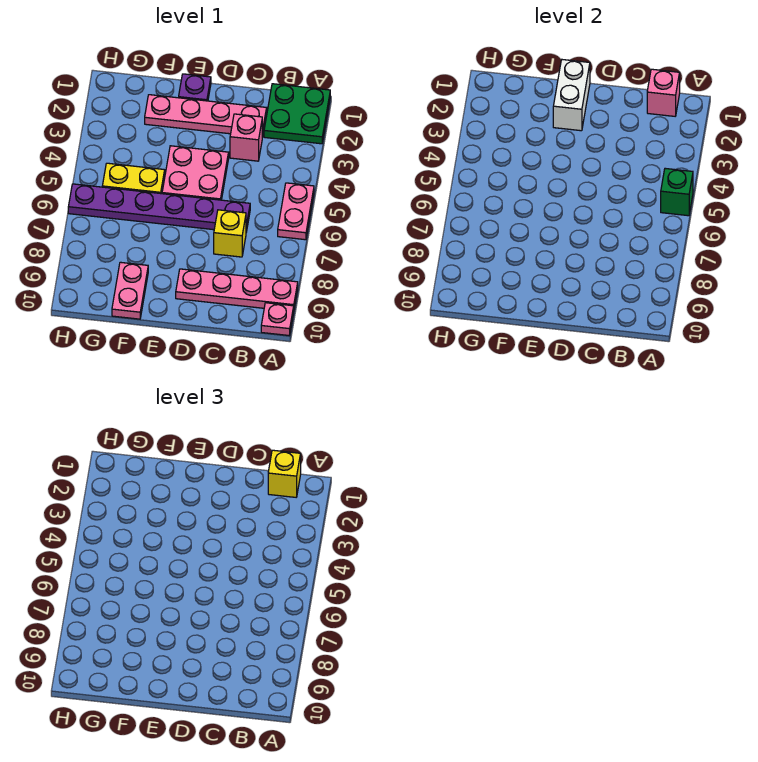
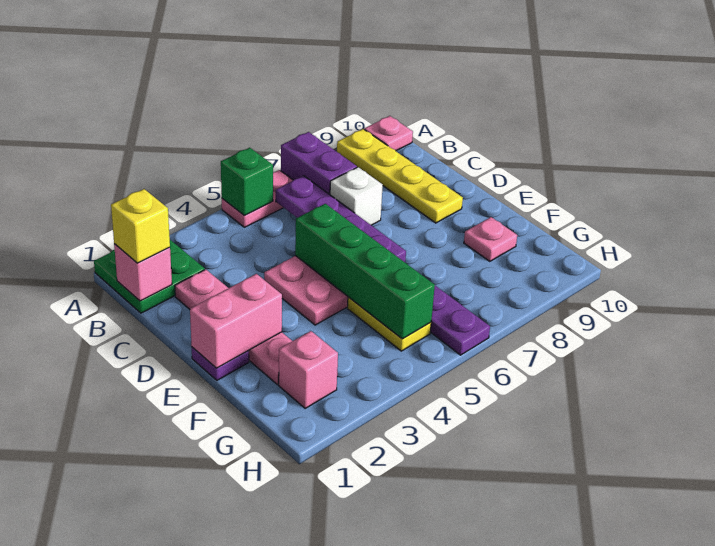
none -> purple brick A7:B7 level 1
pink plate A9:D9 level 1 -> yellow plate A9:D9 level 1
none -> purple plate B6:E6 level 2
pink brick C3 level 1 -> pink brick G2 level 1
yellow brick C7 level 1 -> white brick C7 level 1
none -> green brick D5:G5 level 2
white brick E1:E2 level 2 -> pink brick E1:E2 level 2
pink plate F9:F10 level 1 -> pink plate F9 level 1

